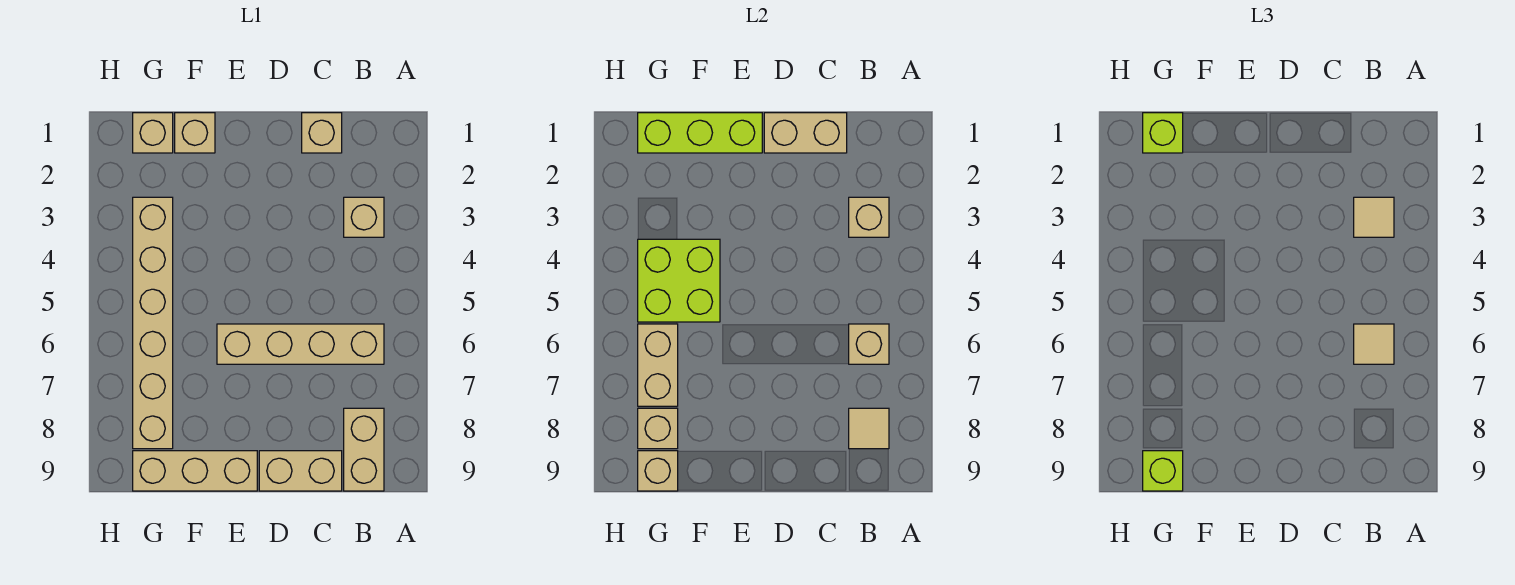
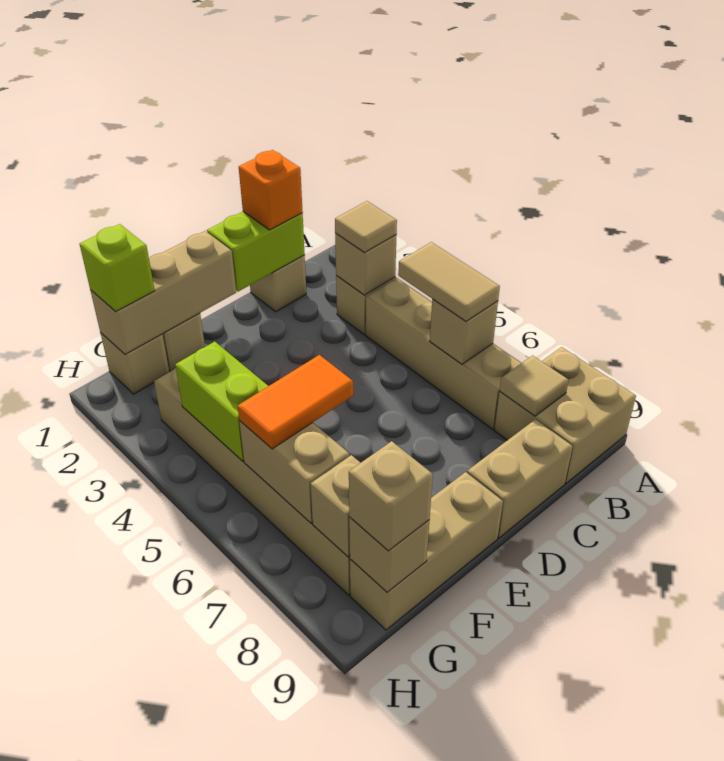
tan brick B6:E6 level 1 -> tan brick B4:B7 level 1
tan tile B6 level 3 -> tan tile B5:B6 level 3
tan brick B8:B9 level 1 -> tan brick A8:B9 level 1
tan brick C1:D1 level 2 -> lime brick C1:D1 level 2
none -> orange brick C1 level 3
lime brick E1:G1 level 2 -> tan brick E1:G1 level 2
lime brick F4:G5 level 2 -> lime brick G4:G5 level 2
none -> orange tile F6:G6 level 3
lime brick G9 level 3 -> tan brick G9 level 3

